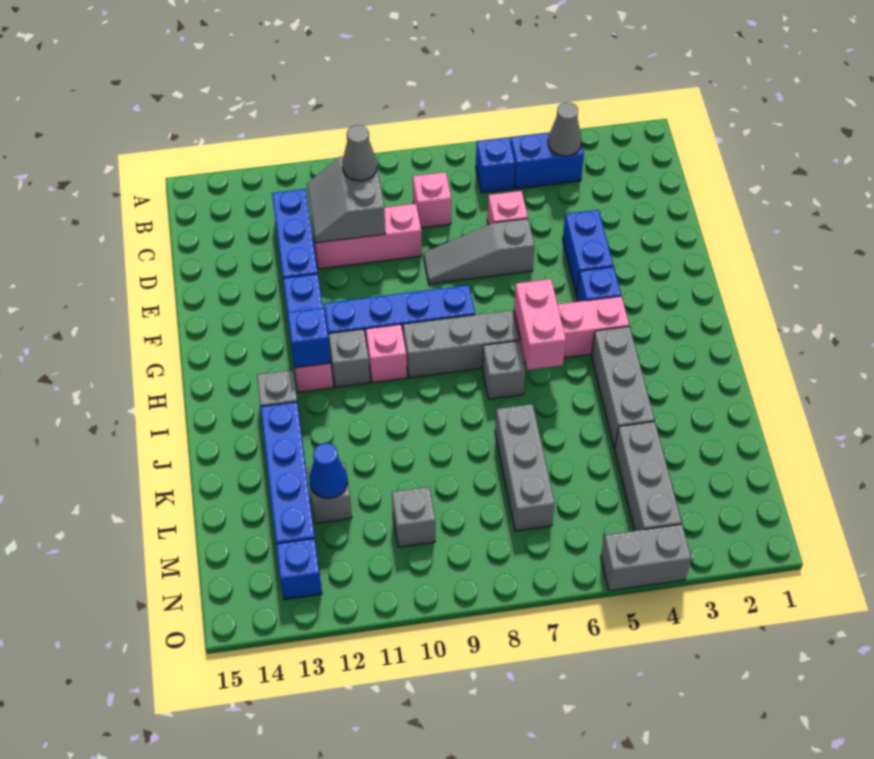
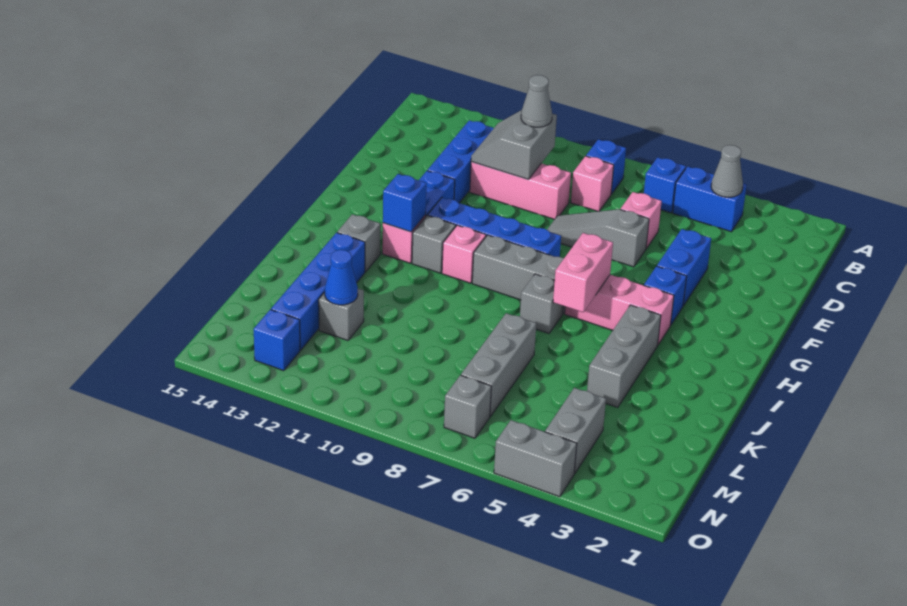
none -> blue brick B8 level 1
grey brick L4:N4 level 1 -> grey brick M4:N4 level 1
grey brick M10 level 1 -> grey brick N7 level 1

